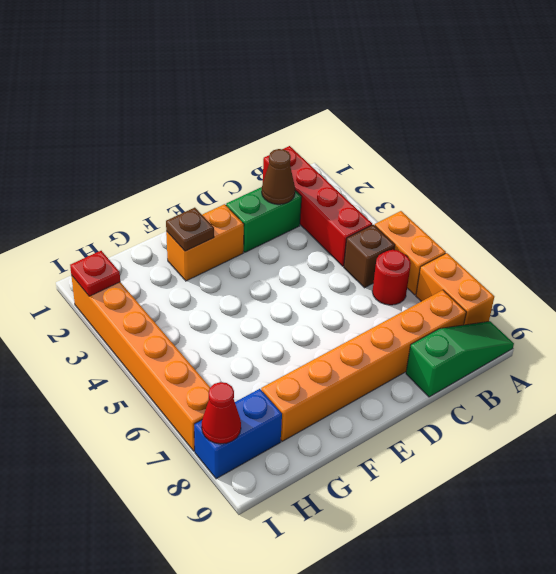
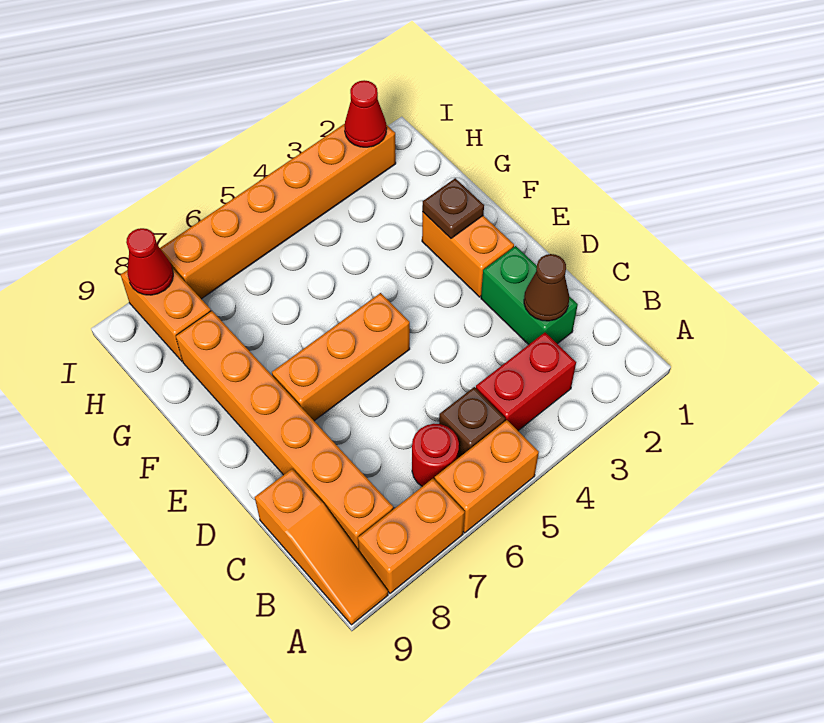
green slope A9:C9 level 1 top C -> orange slope A9:C9 level 1 top C
red brick B1:B4 level 1 -> red brick B3:B4 level 1
none -> orange brick E5:E7 level 1
blue brick H8:I8 level 1 -> orange brick H8:I8 level 1
red plate I2 level 2 -> red cone I2 level 2

